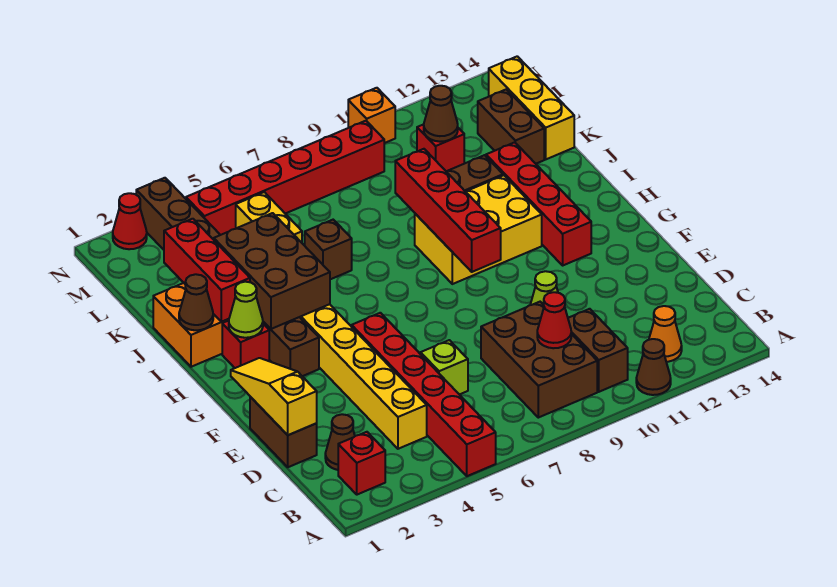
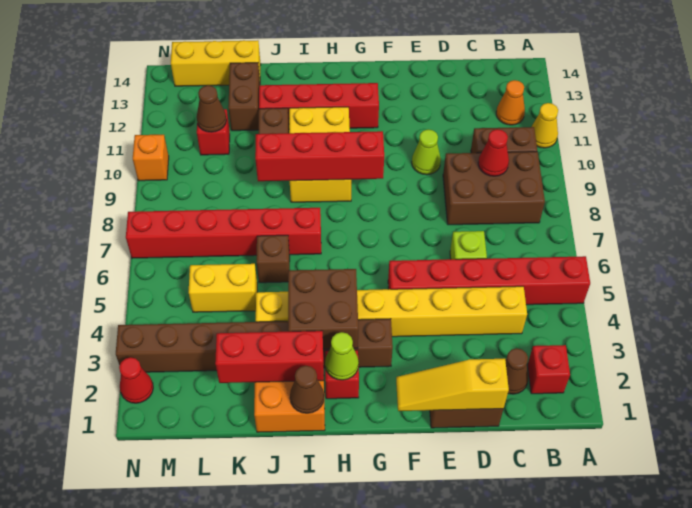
brown cone A11 level 1 -> yellow cone A11 level 1
brown brick H3:J4 level 2 -> brown brick H3:I4 level 2
brown brick K13:L13 level 1 -> brown brick K12:K13 level 1
red brick M4:M9 level 1 -> red brick I7:N7 level 1

